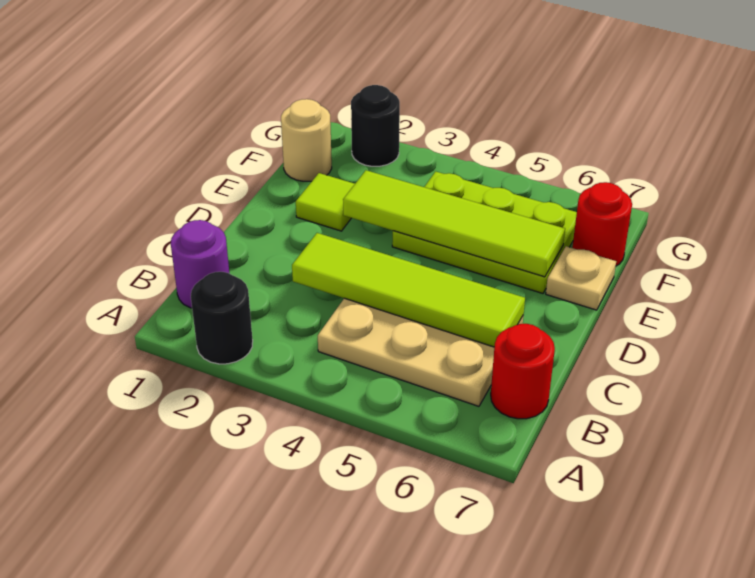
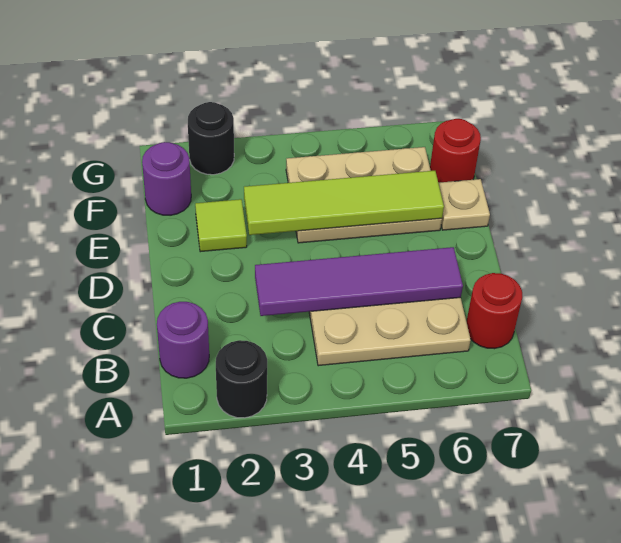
lime tile C3:C6 level 2 -> purple tile C3:C6 level 2
lime plate E4:F6 level 1 -> tan plate E4:F6 level 1
tan round brick F1 level 1 -> purple round brick F1 level 1

